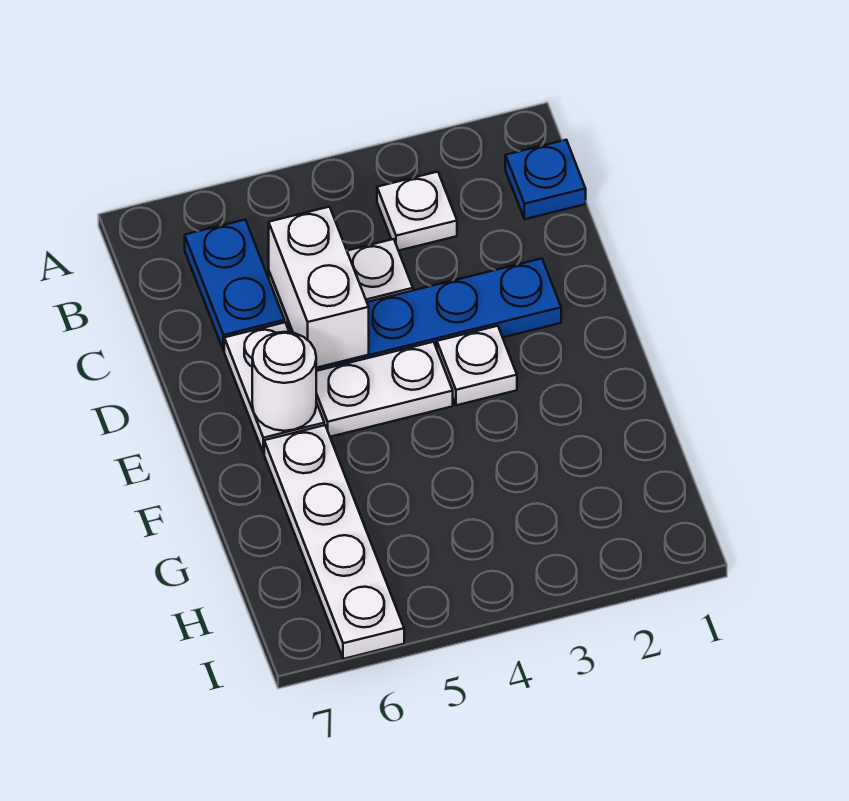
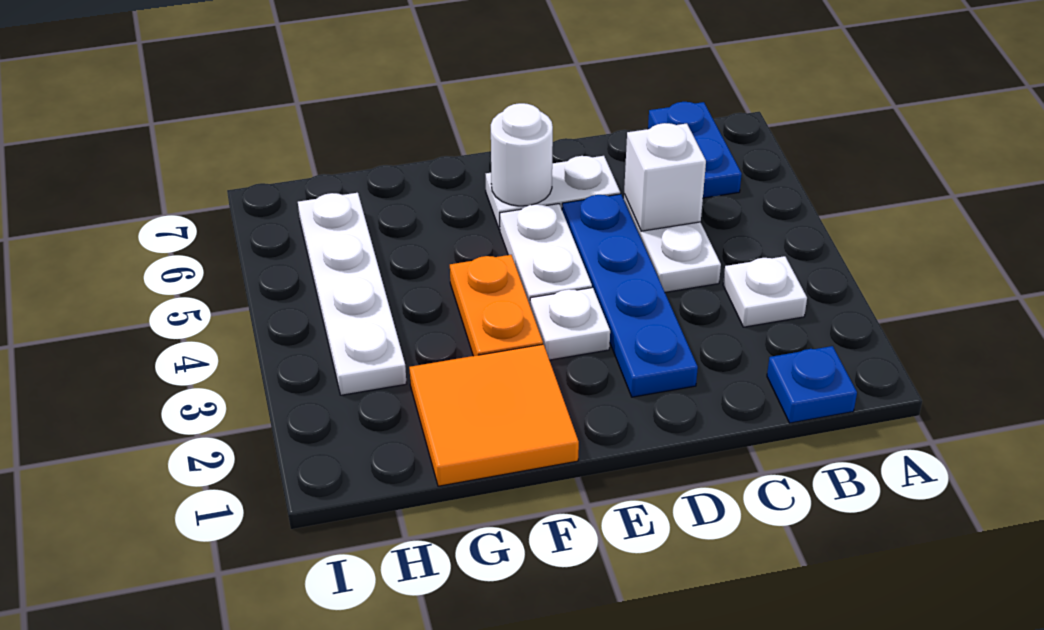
blue plate B6:C6 level 1 -> blue plate B6:B7 level 1
white brick C5:D5 level 2 -> white brick C5 level 2
none -> orange tile F1:G2 level 1
none -> orange plate F3:F4 level 1
white plate F6:I6 level 1 -> white plate H3:H6 level 1

